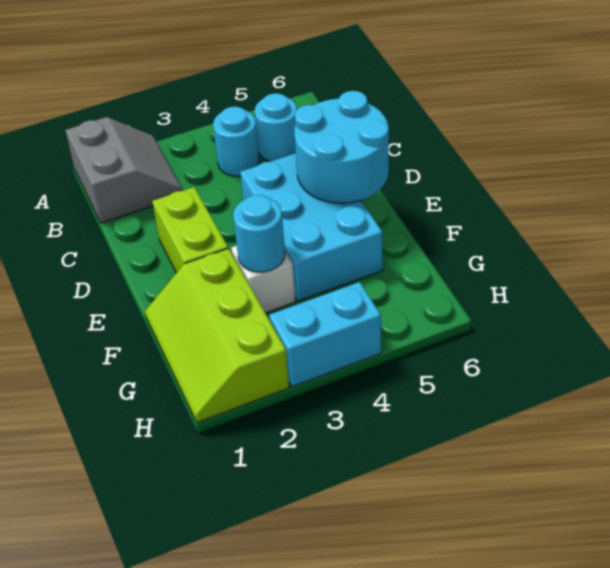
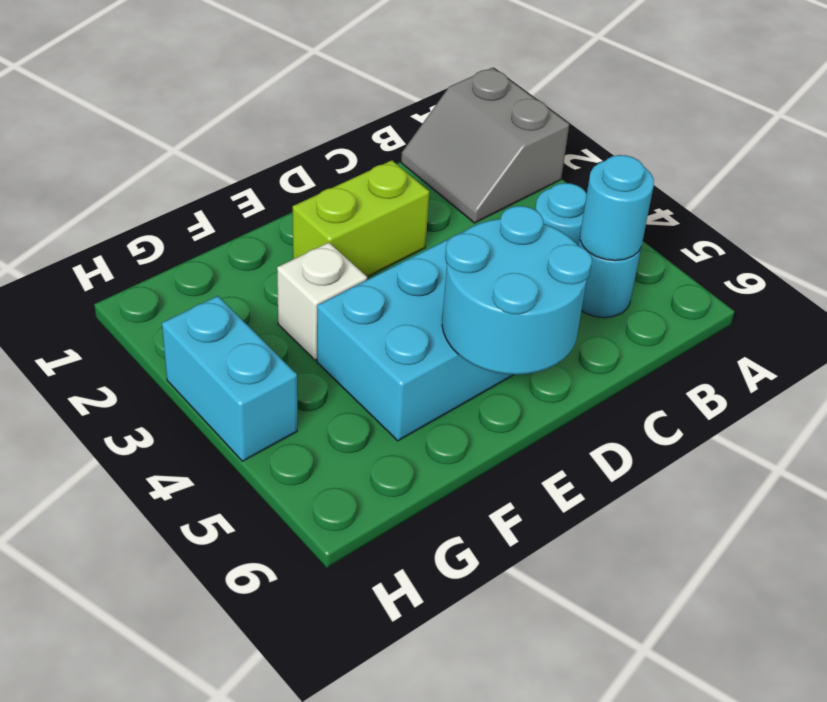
grey slope A1:B2 level 1 top 1 -> grey slope A1:B2 level 1 top A
lime slope F1:H2 level 1 top 2 -> none
cyan round brick F3 level 2 -> cyan round brick B5 level 2

